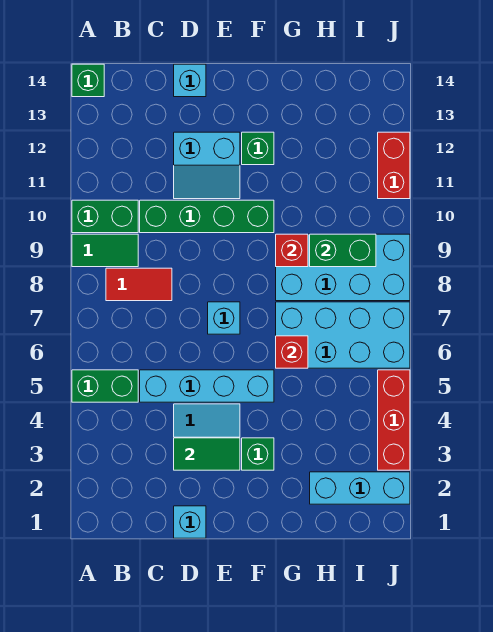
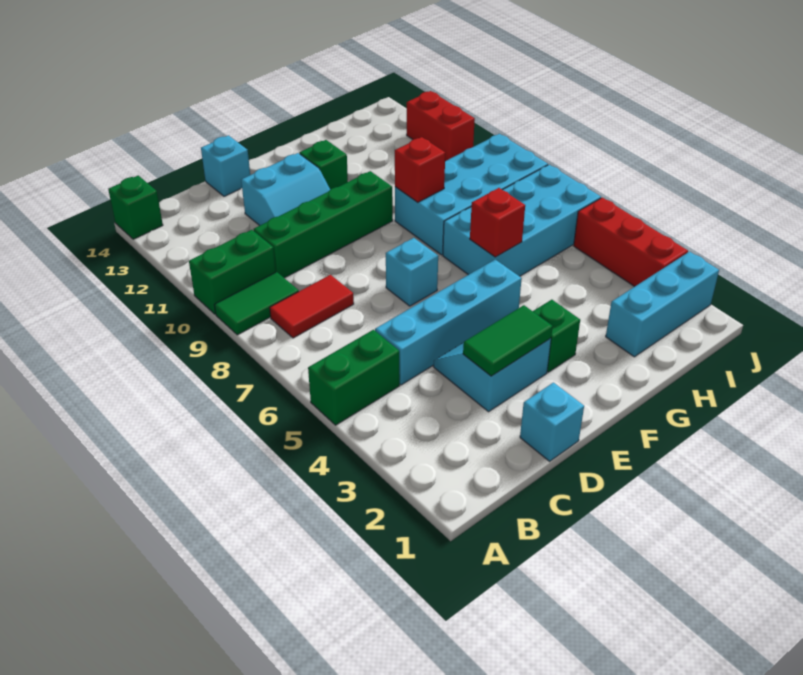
green brick H9:I9 level 2 -> none

